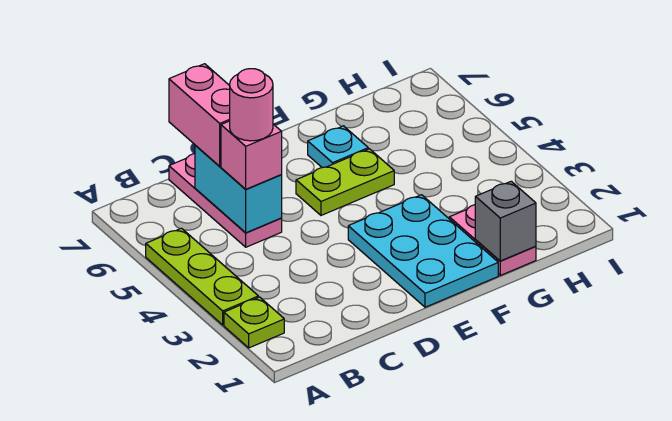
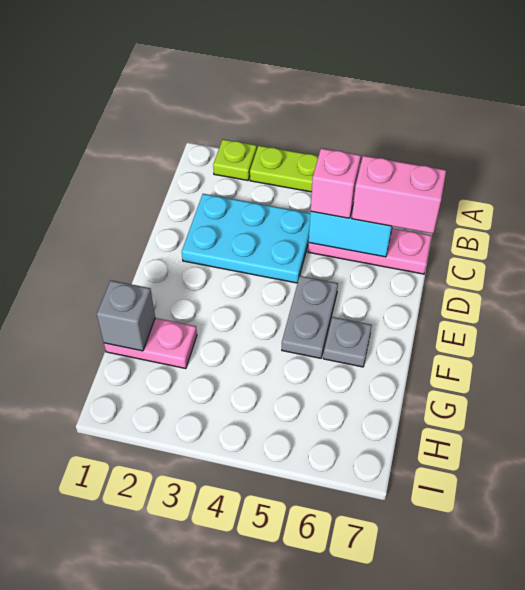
pink round brick C5 level 4 -> none
cyan plate E1:F3 level 1 -> cyan plate C2:D4 level 1
lime plate E5:F5 level 1 -> grey plate E5:F5 level 1
cyan plate F6 level 1 -> grey plate F6 level 1

